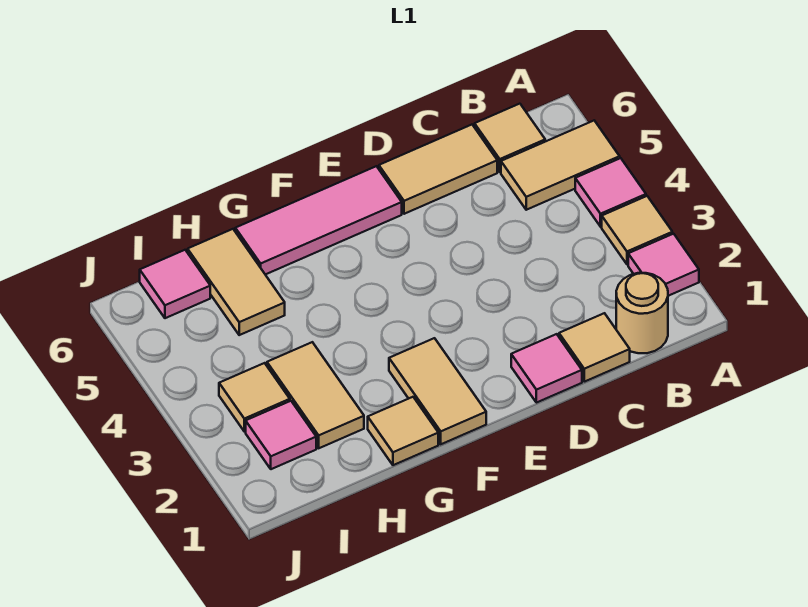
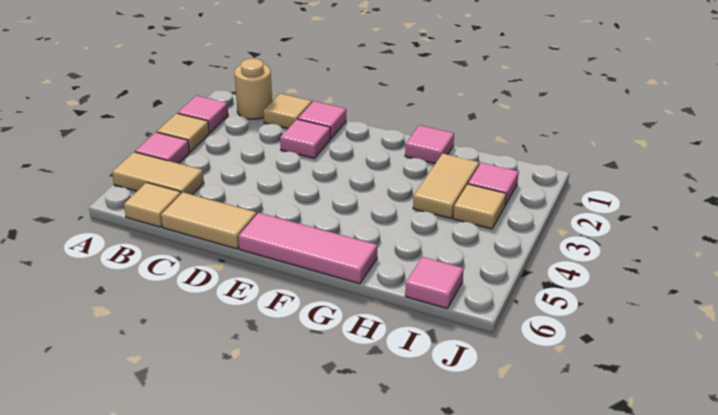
none -> pink tile D2 level 1
tan tile F1:F2 level 1 -> none
tan tile G1 level 1 -> pink tile G1 level 1
tan tile H5:H6 level 1 -> none

